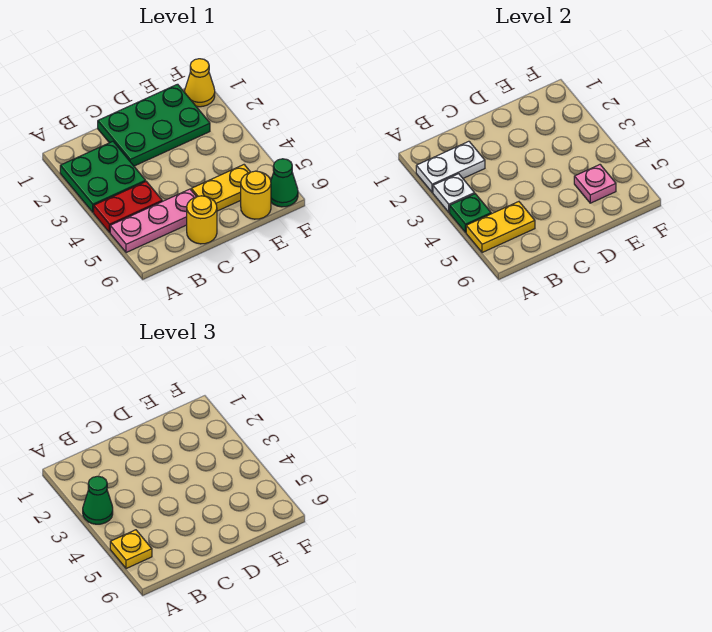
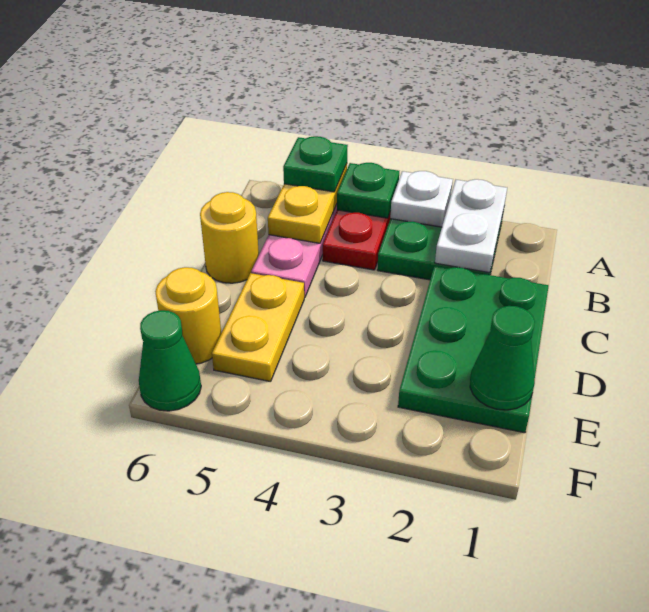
green cone A3 level 3 -> green cone E1 level 2
yellow plate A5 level 3 -> green plate A5 level 3
pink plate E5 level 2 -> none
yellow cone F1 level 1 -> none

